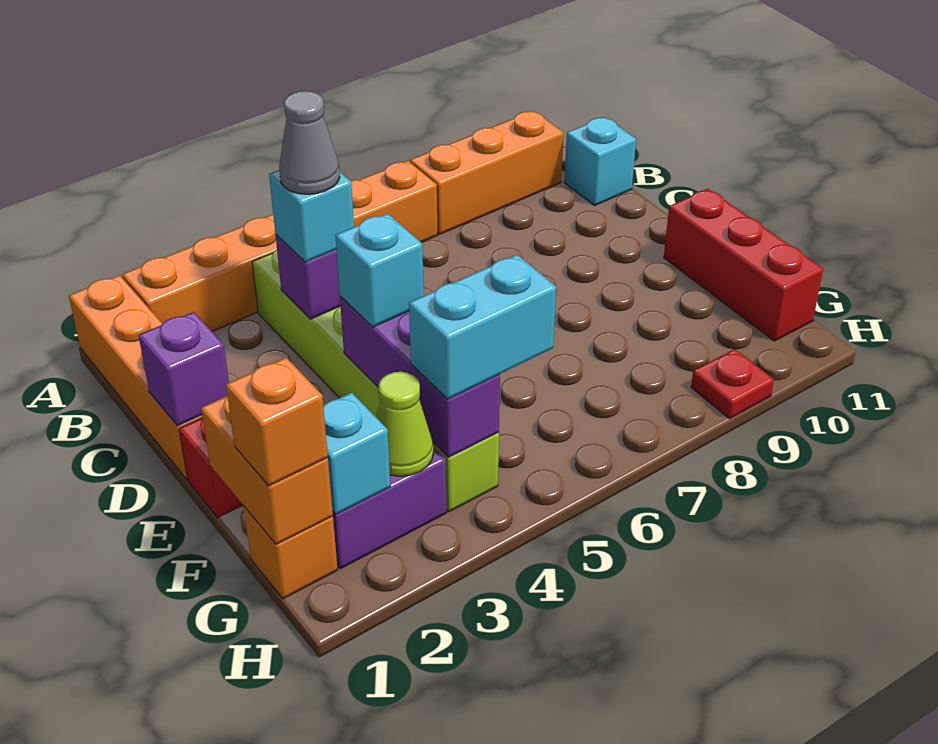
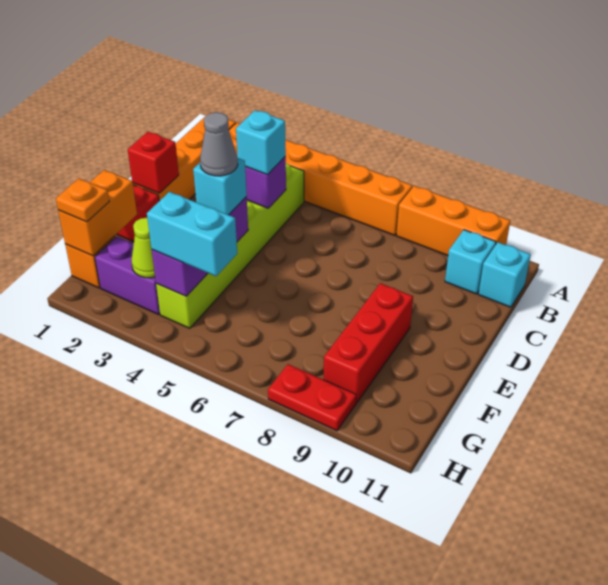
grey cone C4 level 4 -> grey cone E4 level 4
purple brick D1 level 2 -> red brick D1 level 2
red brick E11:G11 level 1 -> red brick E9:G9 level 1
orange brick G1 level 3 -> orange plate G1 level 3
cyan brick G2 level 2 -> cyan brick B10 level 1
red plate H9 level 1 -> red plate H8:H9 level 1

